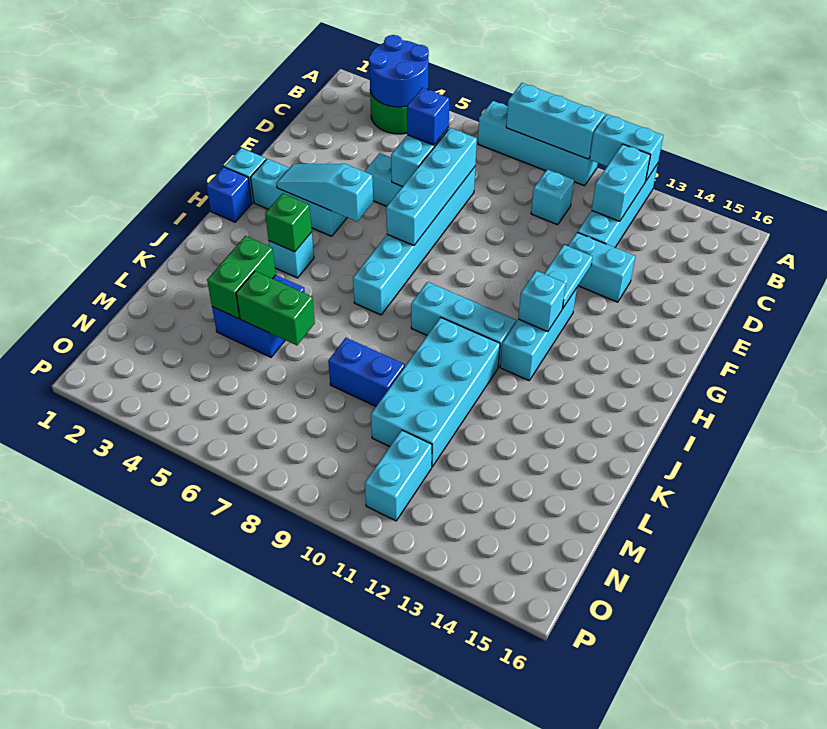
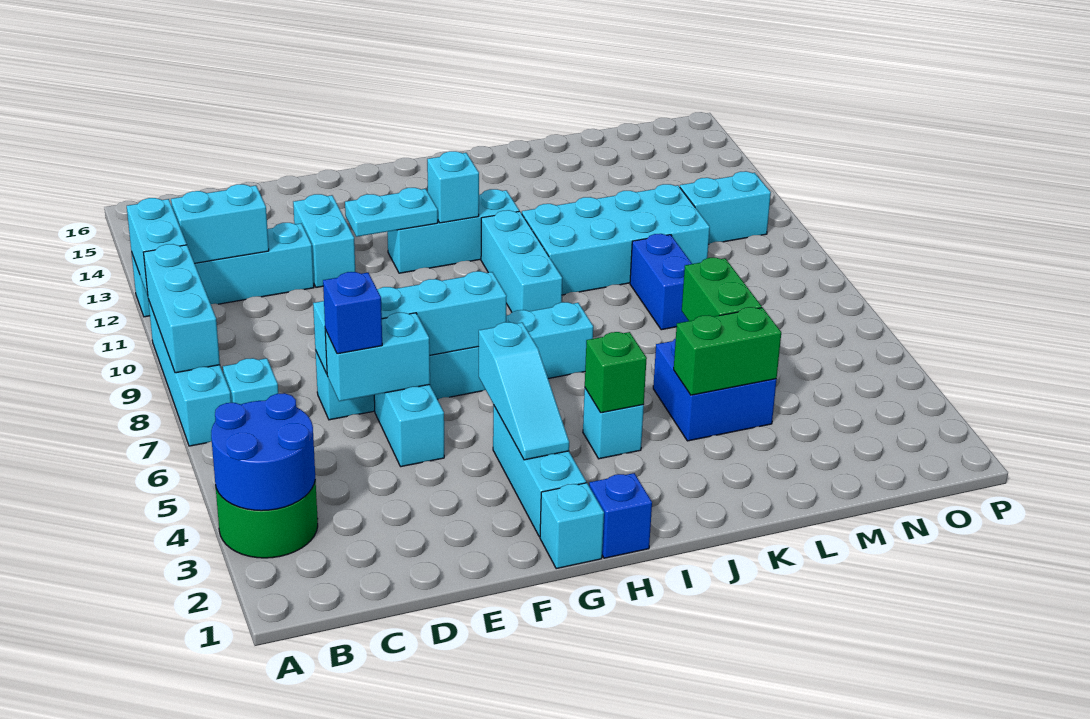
cyan brick C10 level 1 -> cyan brick B7 level 1

